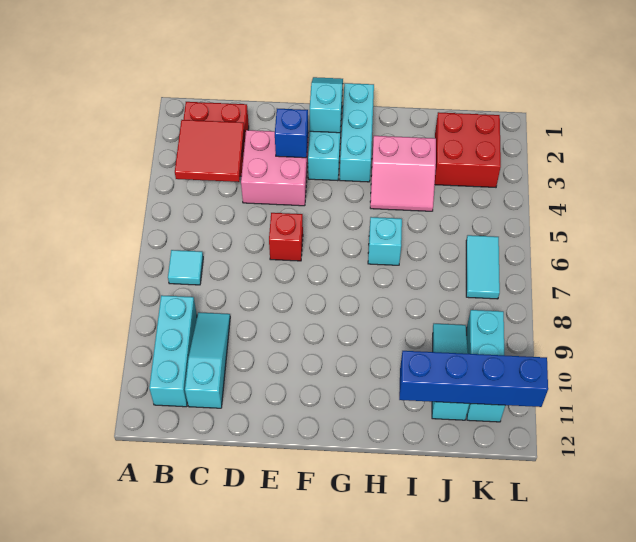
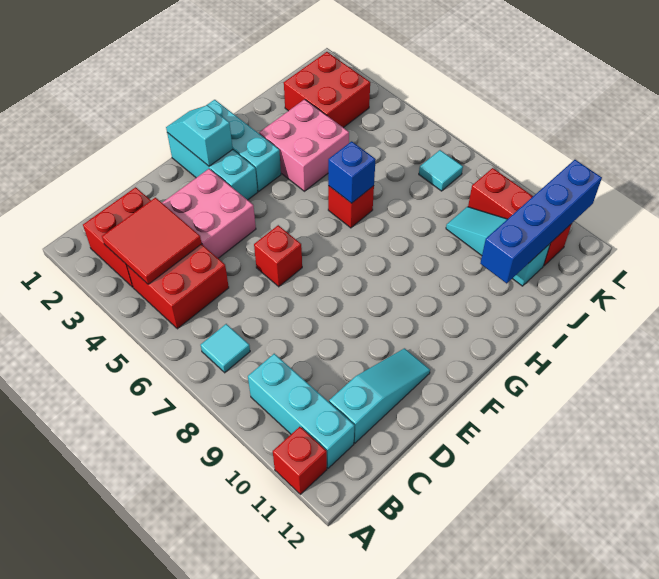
none -> red brick A11 level 1
none -> red brick B4:C5 level 1
cyan slope C9:C11 level 1 top 11 -> cyan slope C11:E11 level 1 top C
blue brick E3 level 2 -> blue brick H6 level 2
pink slope H3:I4 level 1 top 3 -> pink brick H3:I4 level 1
cyan brick H6 level 1 -> red brick H6 level 1
cyan tile K6:K7 level 1 -> cyan tile K7 level 1
cyan brick K9:K11 level 1 -> red brick K9:K11 level 1

